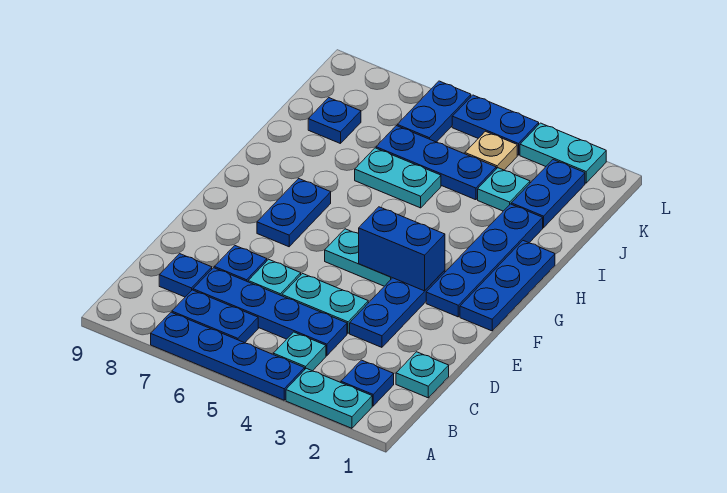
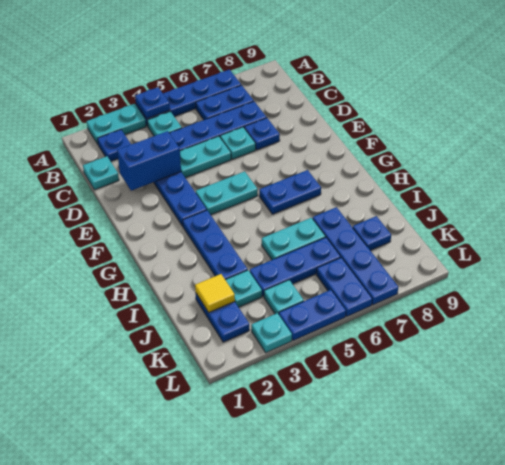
blue plate C8 level 1 -> blue plate A4 level 2
blue plate F1:H1 level 1 -> blue plate G3:I3 level 1
blue plate F2:I2 level 1 -> blue plate I7:L7 level 1
blue brick F3:F4 level 2 -> blue brick D2:D3 level 2
blue plate F7:G7 level 1 -> blue plate G6:G7 level 1
none -> yellow tile J2 level 2
tan plate K4 level 1 -> cyan plate K4 level 1
cyan plate L2:L3 level 1 -> cyan plate L3 level 1

